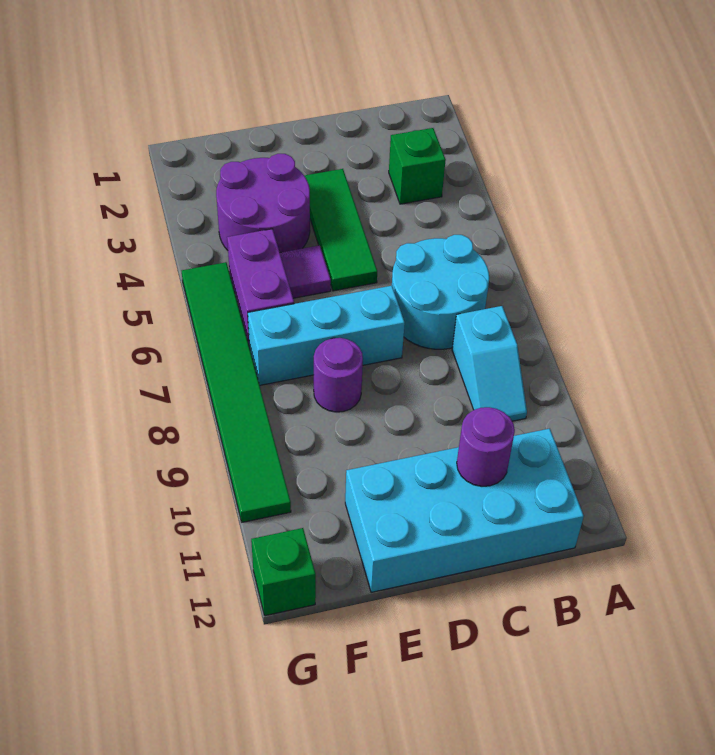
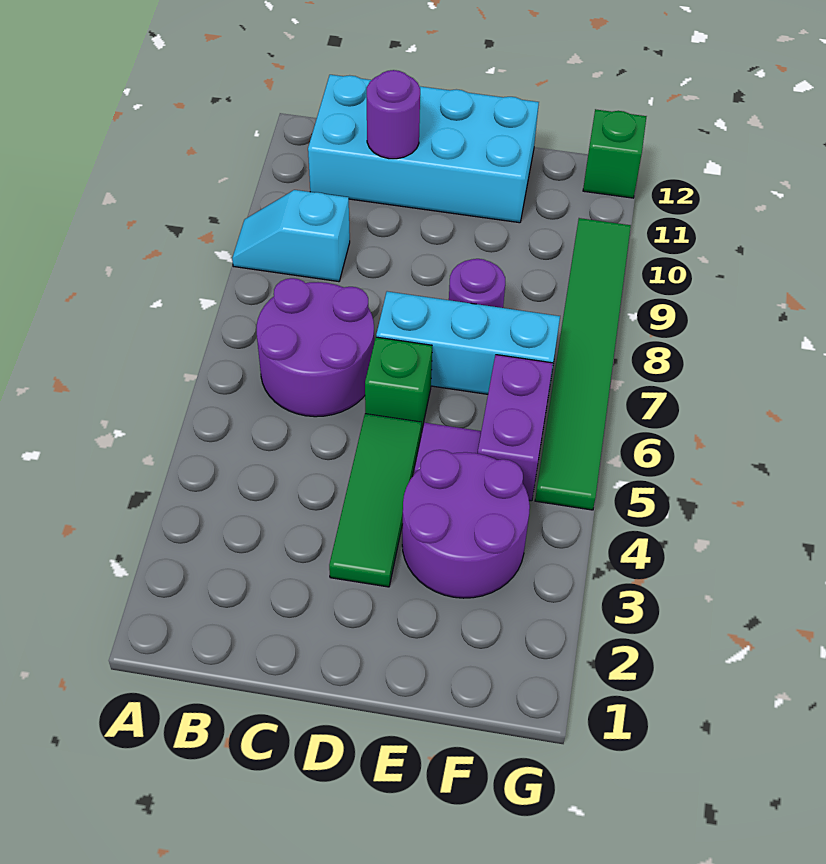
green brick B3 level 1 -> green brick D6 level 1
cyan round brick B6:C7 level 1 -> purple round brick B6:C7 level 1
cyan slope B8:B9 level 1 top 8 -> cyan slope A9:B9 level 1 top B

